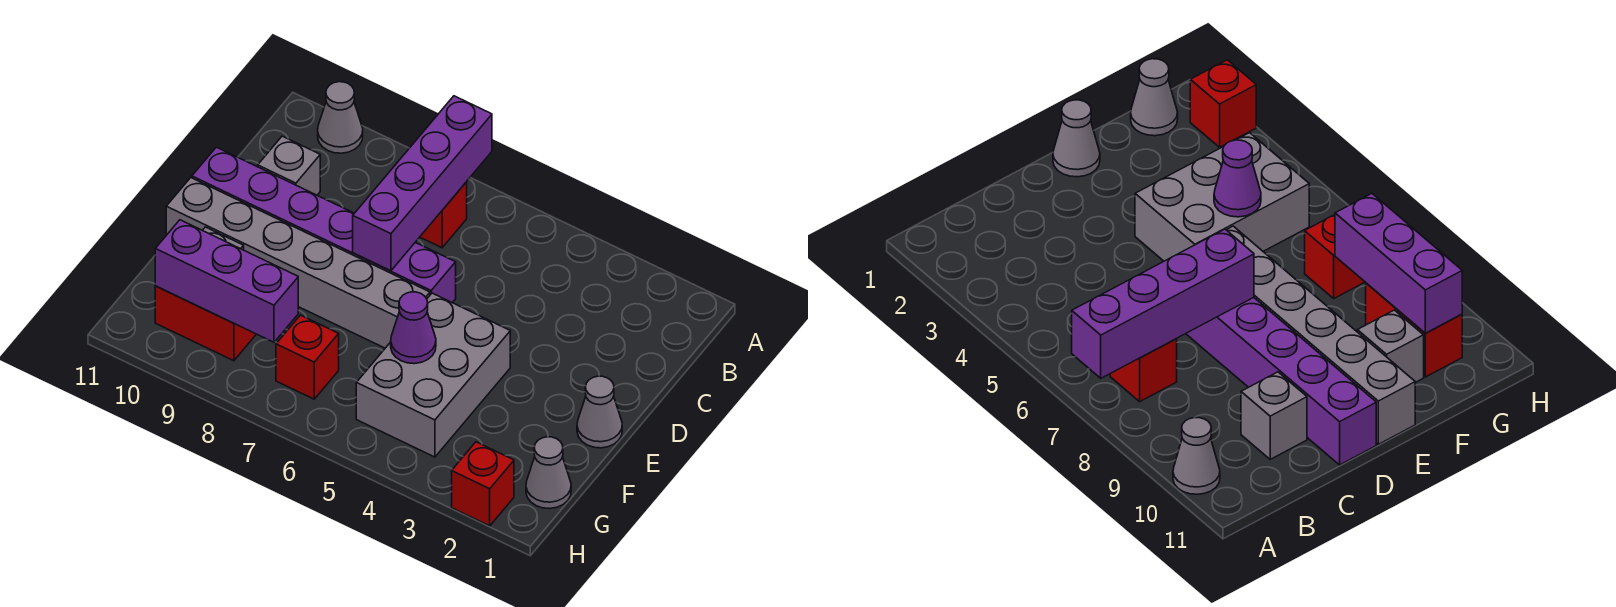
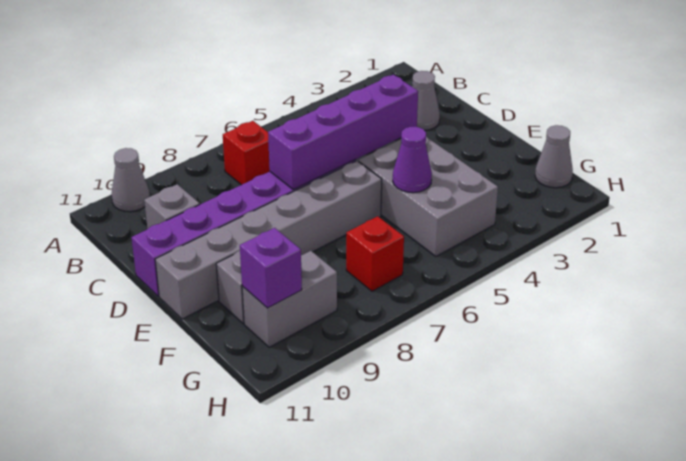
purple brick A7:D7 level 2 -> purple brick D4:D7 level 2
grey cone E1 level 1 -> grey cone C2 level 1
purple brick G8:G10 level 2 -> purple brick G10 level 2
red brick G9:G10 level 1 -> grey brick G9:G10 level 1
red brick H2 level 1 -> none

